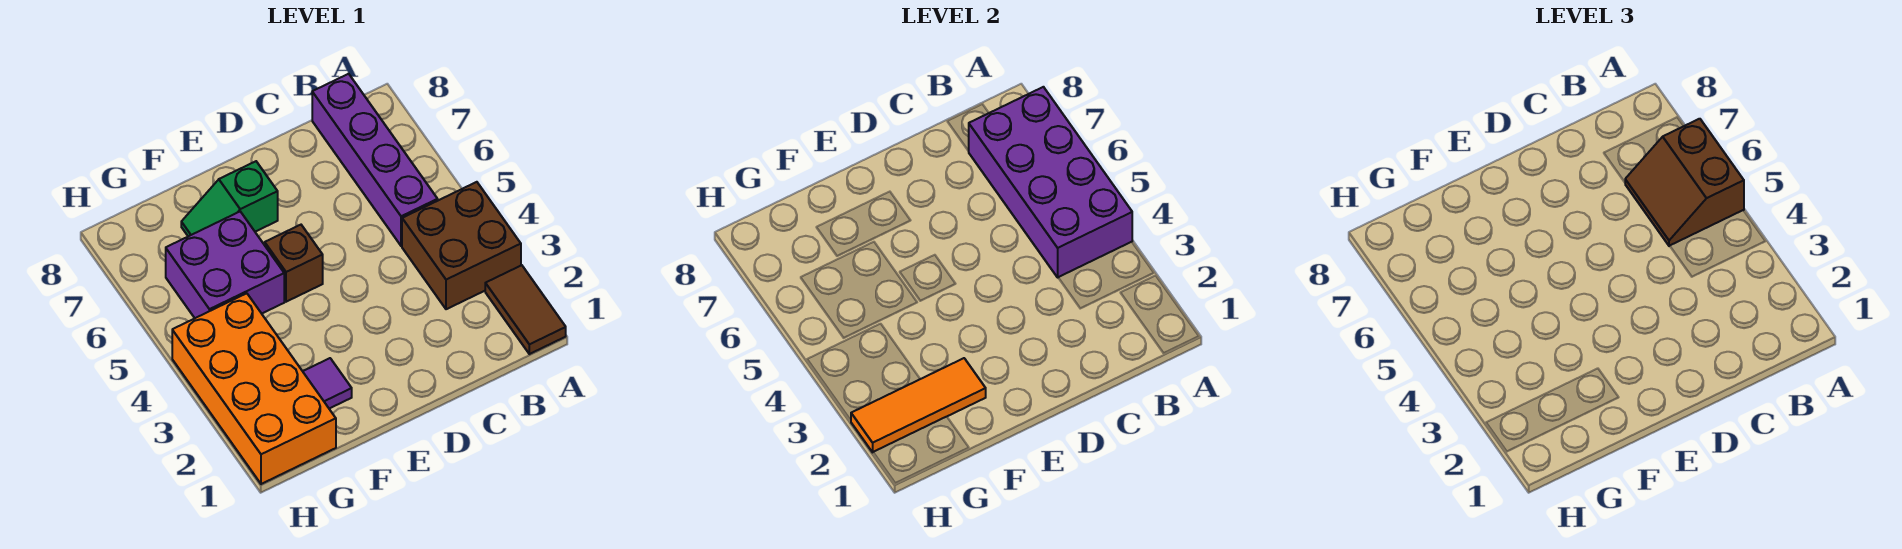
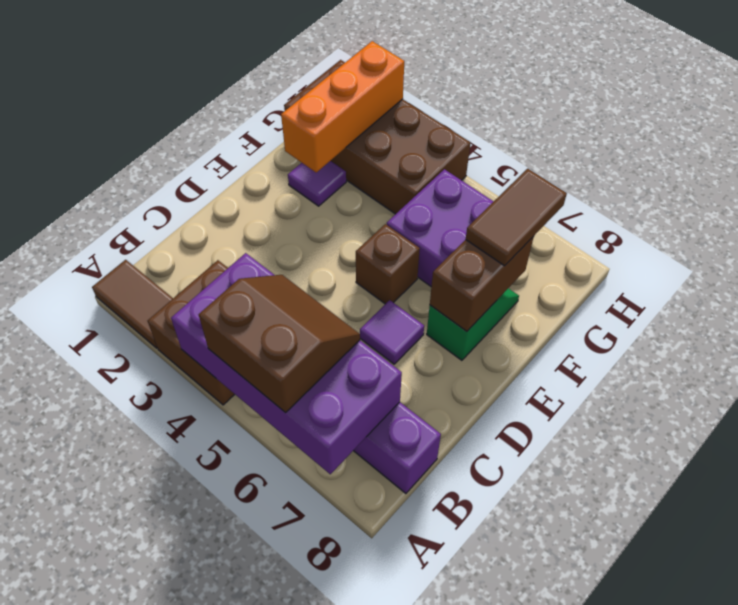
none -> purple tile D6 level 1
none -> brown brick E7:F7 level 2
orange tile F2:H2 level 2 -> orange brick F2:H2 level 2
none -> brown tile F7:G7 level 3
orange brick G1:H4 level 1 -> brown brick G1:H4 level 1

